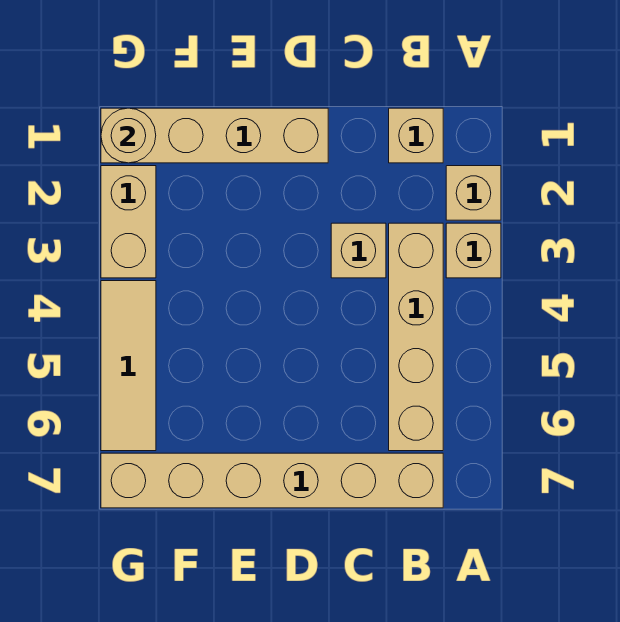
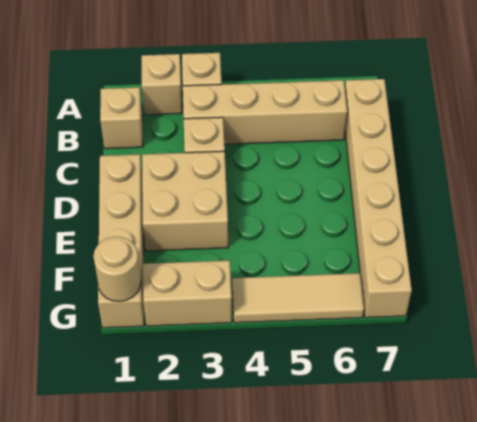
none -> tan brick D2:E3 level 1

